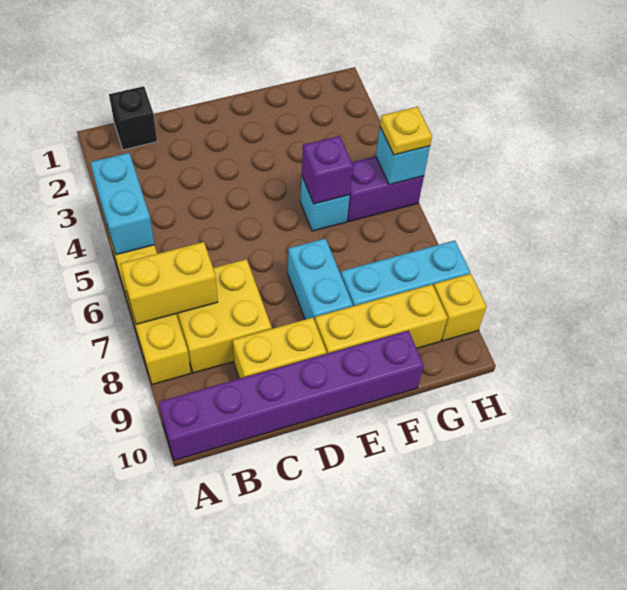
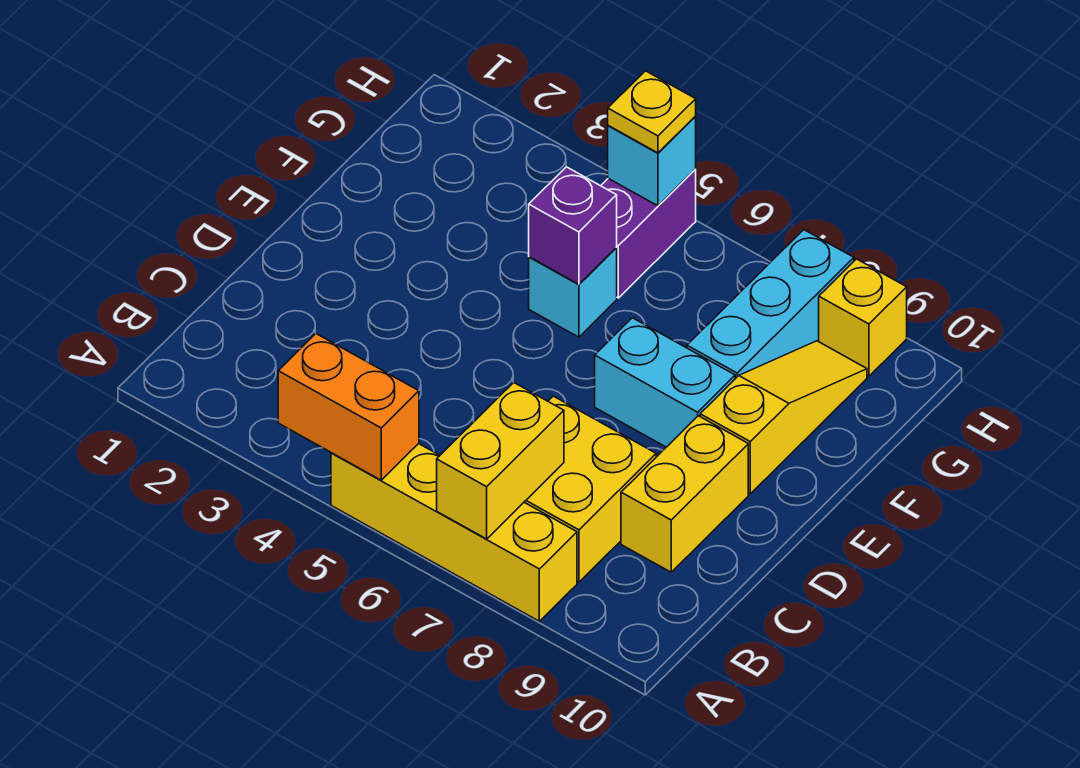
cyan brick A4:A5 level 2 -> orange brick A4:A5 level 2
purple brick A10:F10 level 1 -> none
black brick B1 level 1 -> none
yellow brick E9:G9 level 1 -> yellow slope E9:G9 level 1 top E

